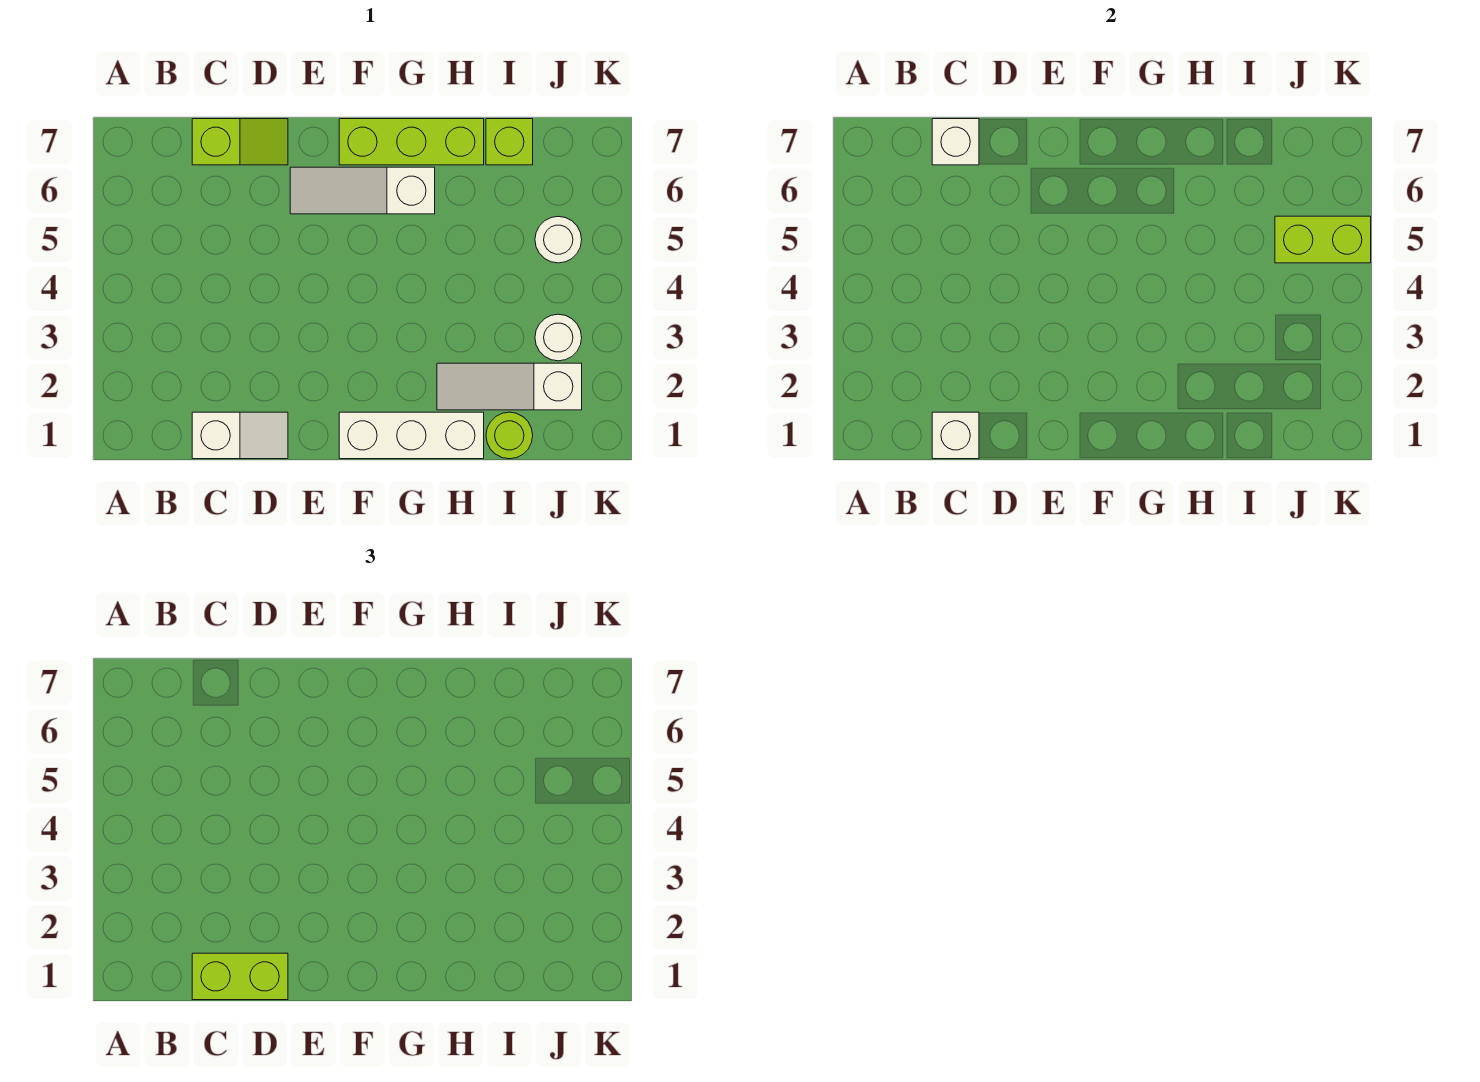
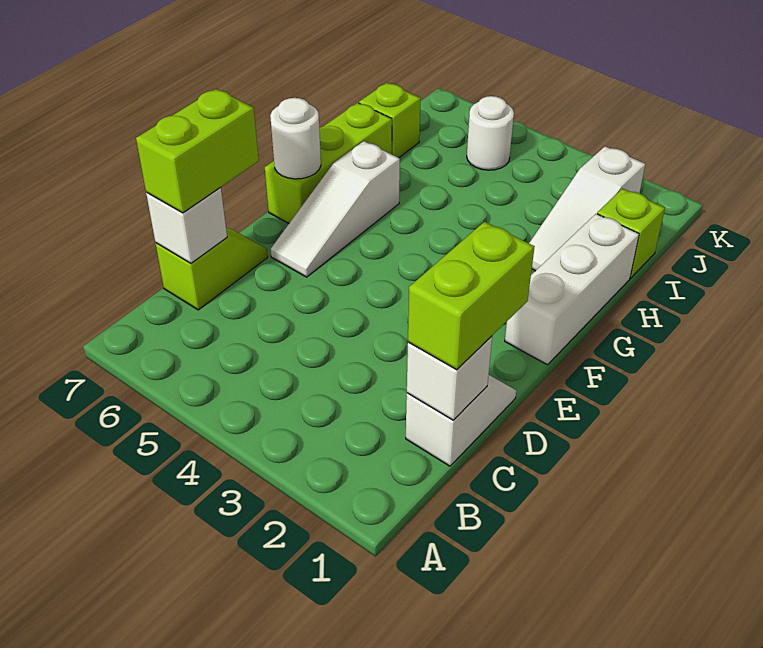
lime round brick I1 level 1 -> lime brick I1 level 1
white round brick J3 level 1 -> white round brick F7 level 2
lime brick J5:K5 level 2 -> lime brick C7:D7 level 3

